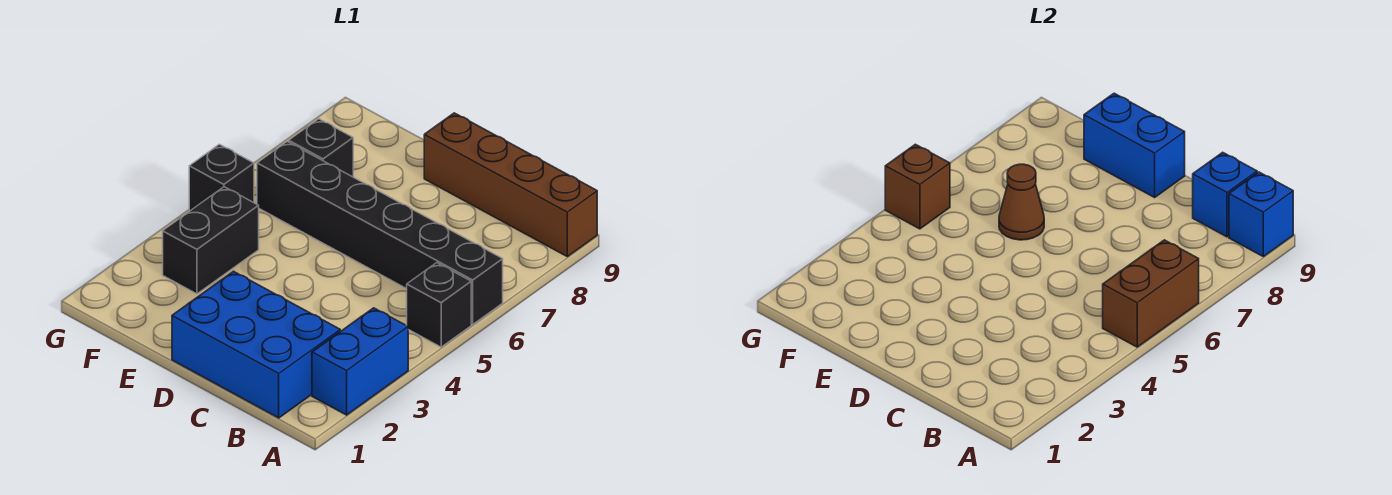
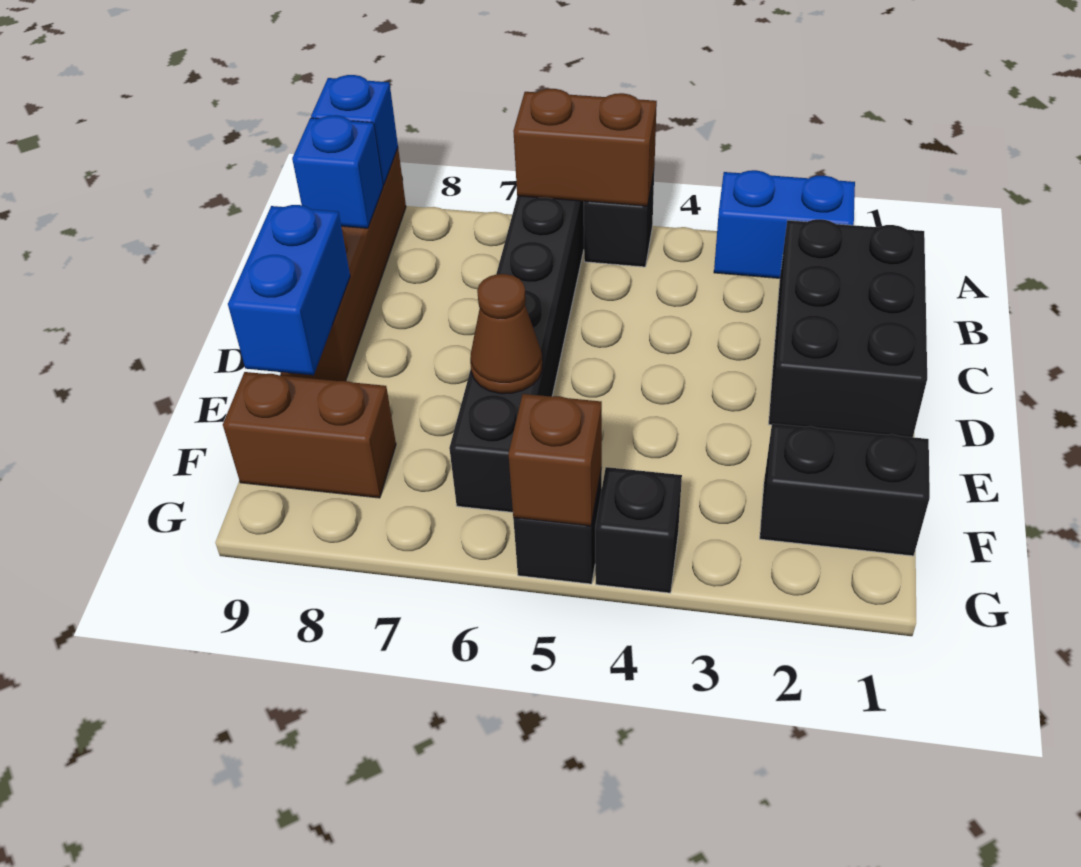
blue brick B1:D2 level 1 -> black brick B1:D2 level 1
black brick F3:F4 level 1 -> black brick F1:F2 level 1
black brick F7 level 1 -> black brick G4 level 1
none -> brown brick F8:F9 level 1

